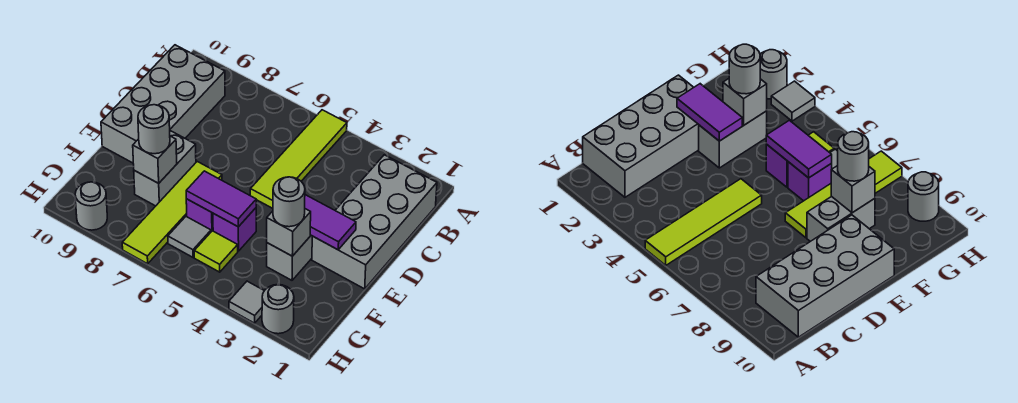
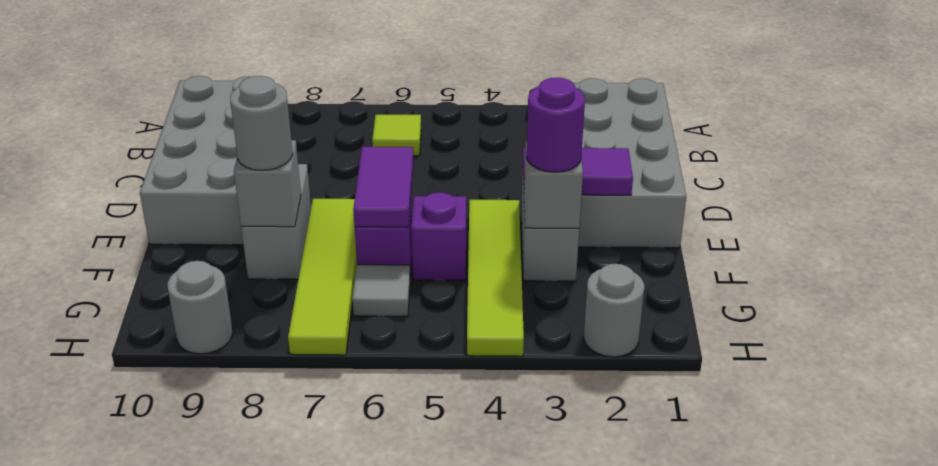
lime tile A5:D5 level 1 -> lime tile E4:H4 level 1
grey round brick F3 level 3 -> purple round brick F3 level 3
purple tile F5:F6 level 2 -> purple tile E6:F6 level 2
lime tile G5 level 1 -> lime tile B6 level 1
grey tile H3 level 1 -> none

